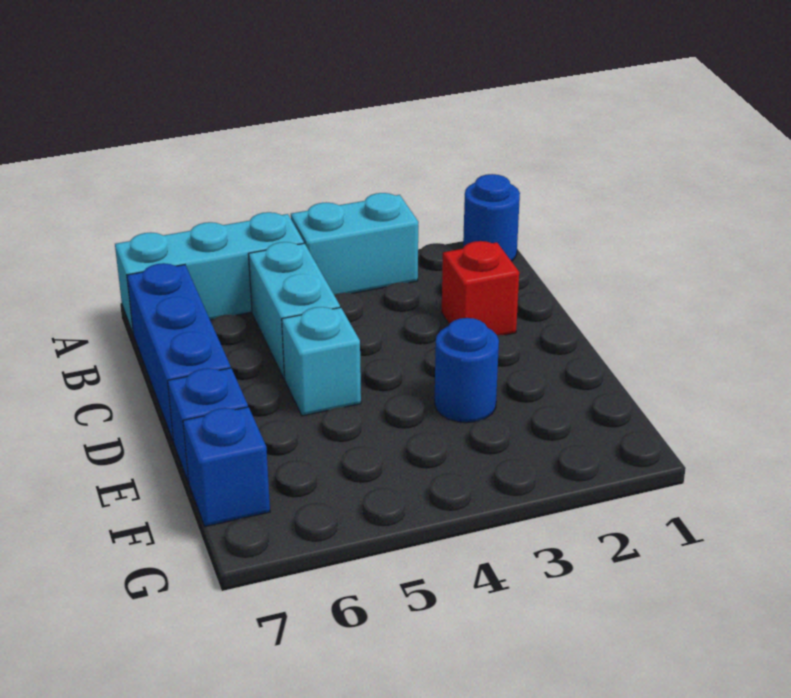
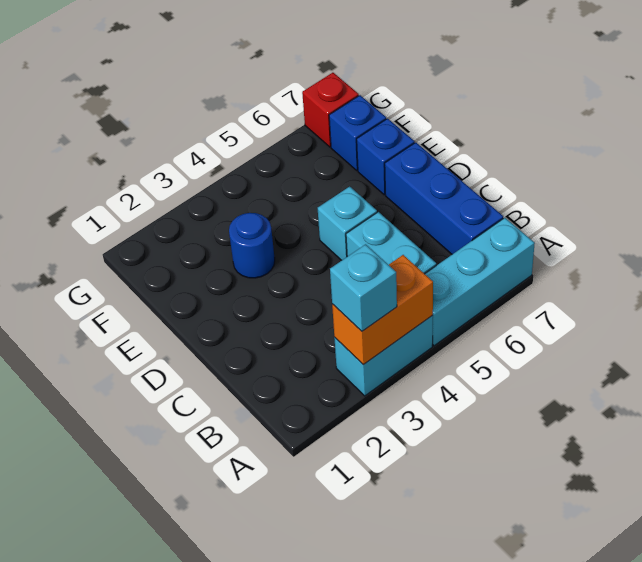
blue round brick A1 level 1 -> none
none -> orange brick A3:A4 level 2
none -> cyan brick A3 level 3
red brick C2 level 1 -> red brick G7 level 1

